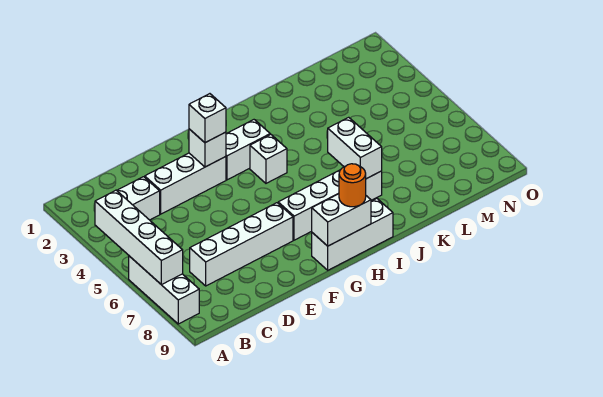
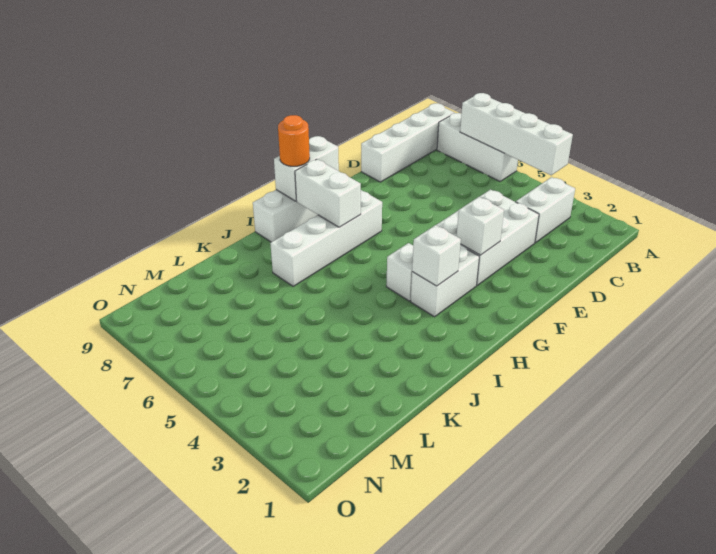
white brick C7:F7 level 1 -> white brick A9:D9 level 1
white brick D3:F3 level 1 -> white brick D3:F4 level 1
white brick F3 level 3 -> white brick H3 level 2
white brick J6:J7 level 2 -> white brick H7:H8 level 2

